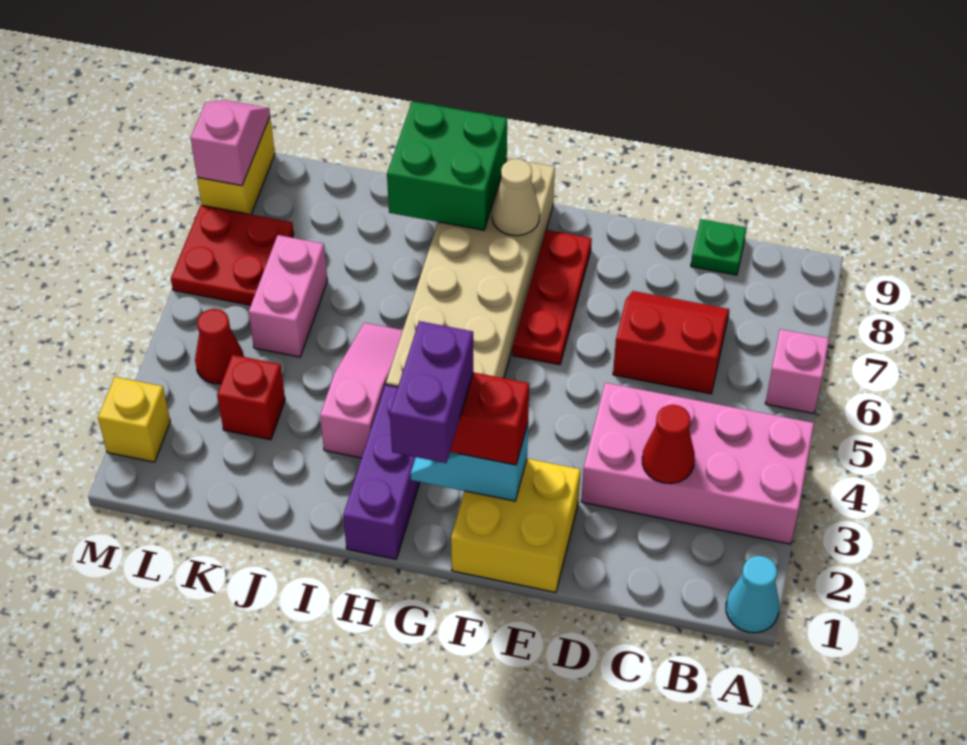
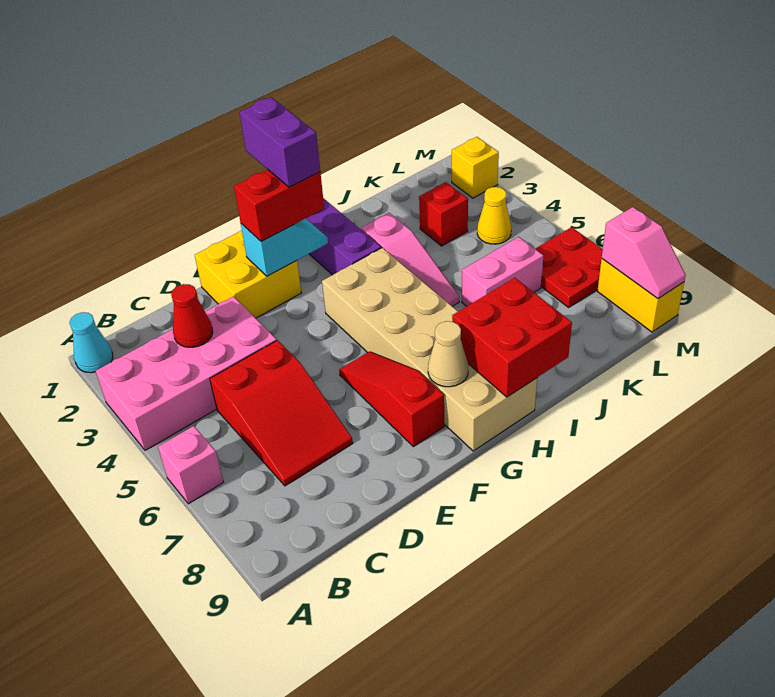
red slope C6:D7 level 1 top 6 -> red slope C5:D7 level 1 top 5
green plate C9 level 1 -> none
red plate F6:F8 level 1 -> red slope F6:F8 level 1 top 8
green brick H8:I9 level 2 -> red brick H8:I9 level 2
pink brick K5:K6 level 1 -> pink brick J6:K6 level 1
red cone L4 level 1 -> yellow cone L4 level 1

